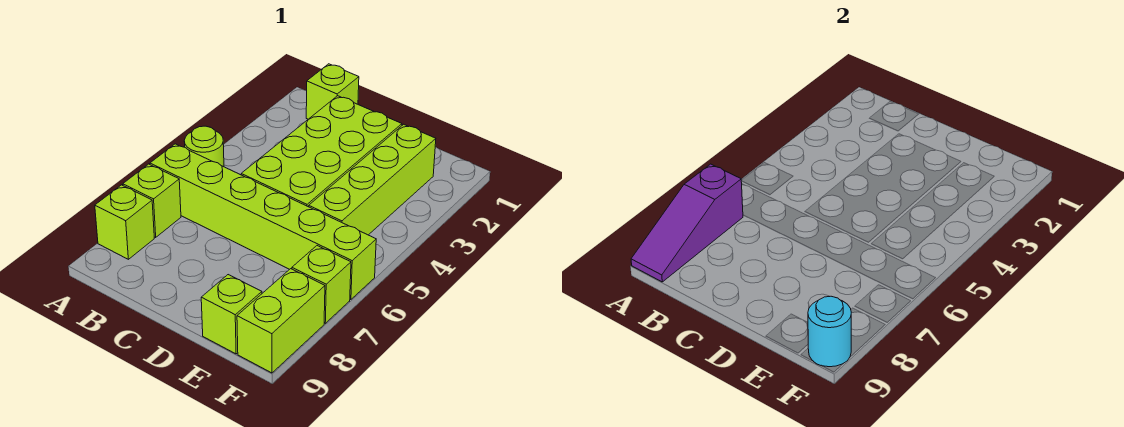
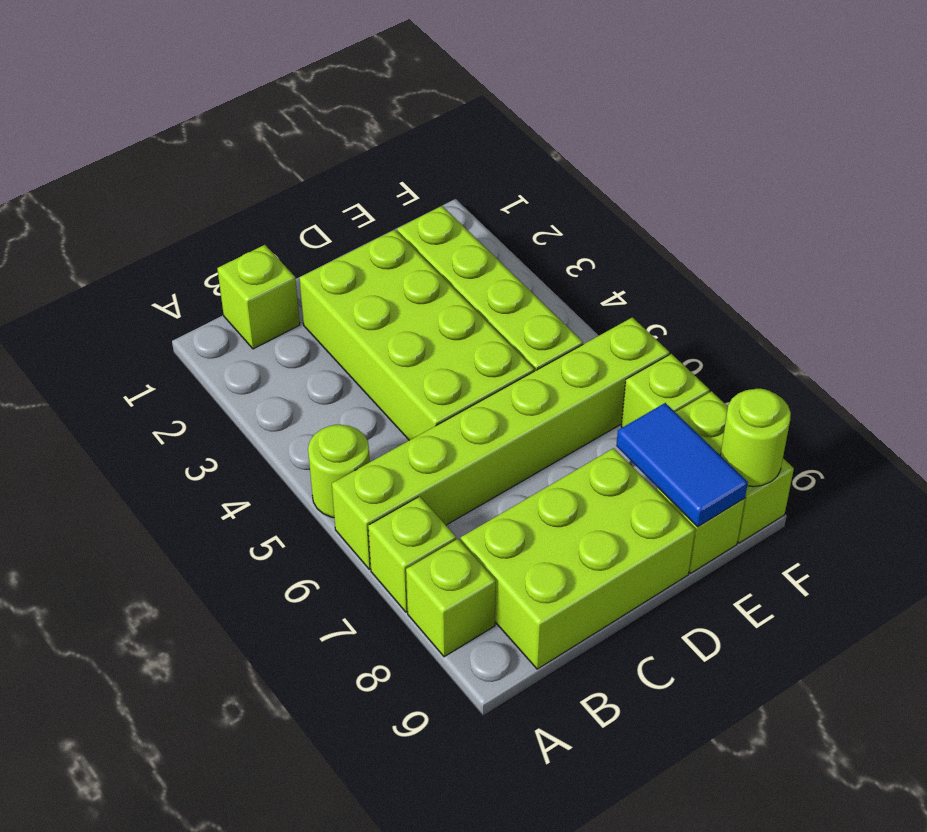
purple slope A7:A9 level 2 top 7 -> none
none -> lime brick B8:D9 level 1
none -> blue tile E8:E9 level 2
cyan round brick F9 level 2 -> lime round brick F9 level 2

